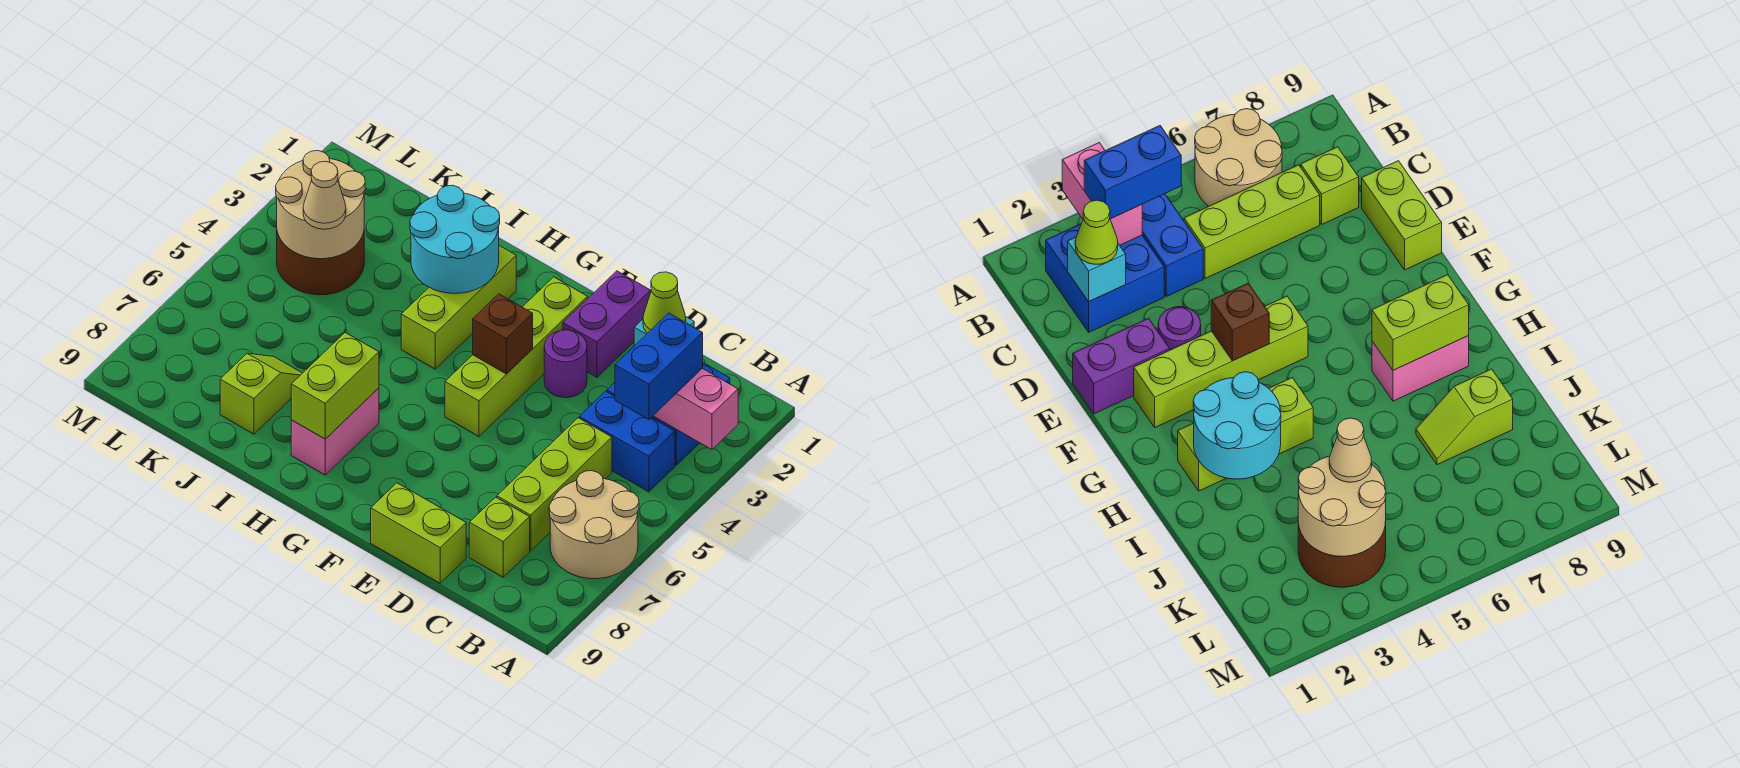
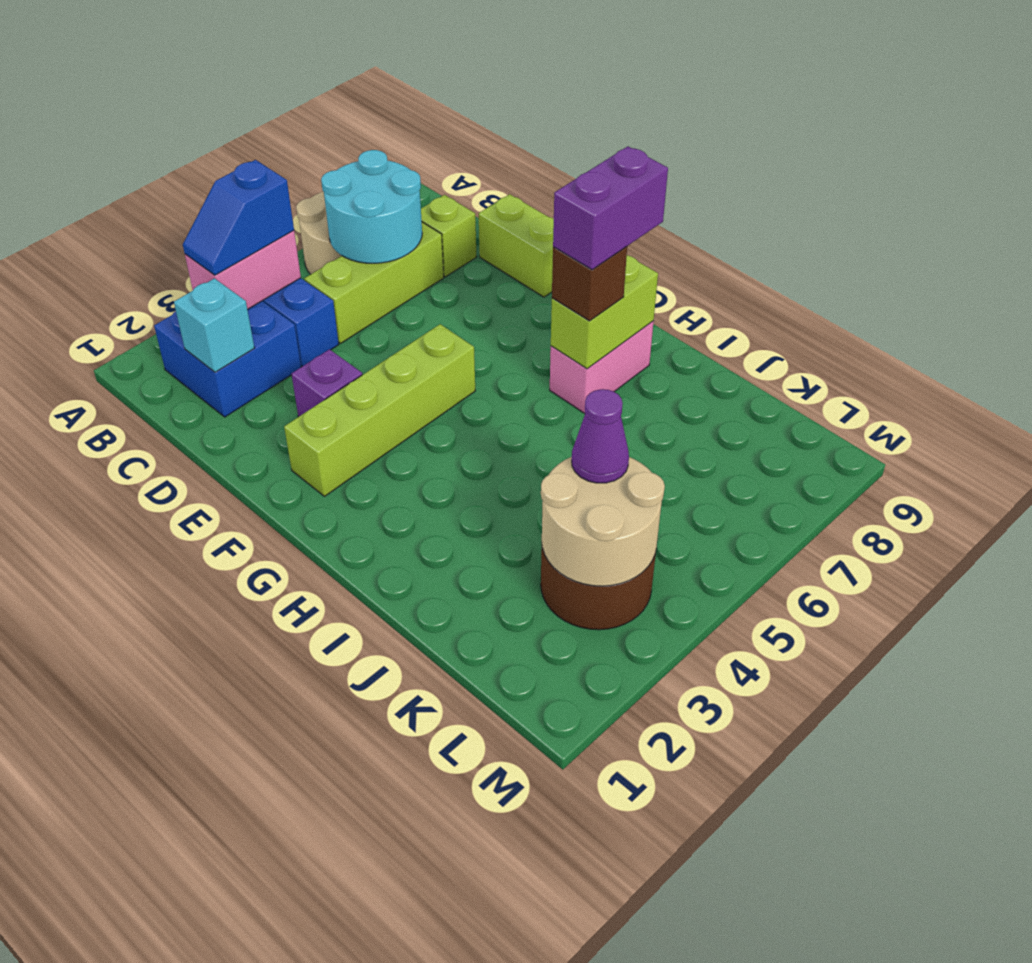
pink brick A3:B3 level 2 -> pink brick B3:B4 level 2
blue brick B3:B4 level 3 -> blue slope B3:B4 level 3 top 4
lime cone C2 level 3 -> none
purple brick E1:E2 level 1 -> purple brick H7:H8 level 4
purple round brick E3 level 1 -> purple brick E3 level 1
brown brick F4 level 2 -> brown brick H7 level 3
lime brick H2:H4 level 1 -> none
cyan round brick H2:I3 level 2 -> cyan round brick B6:C7 level 2
lime slope J7:J8 level 1 top 8 -> none
tan cone K4 level 3 -> purple cone K4 level 3

